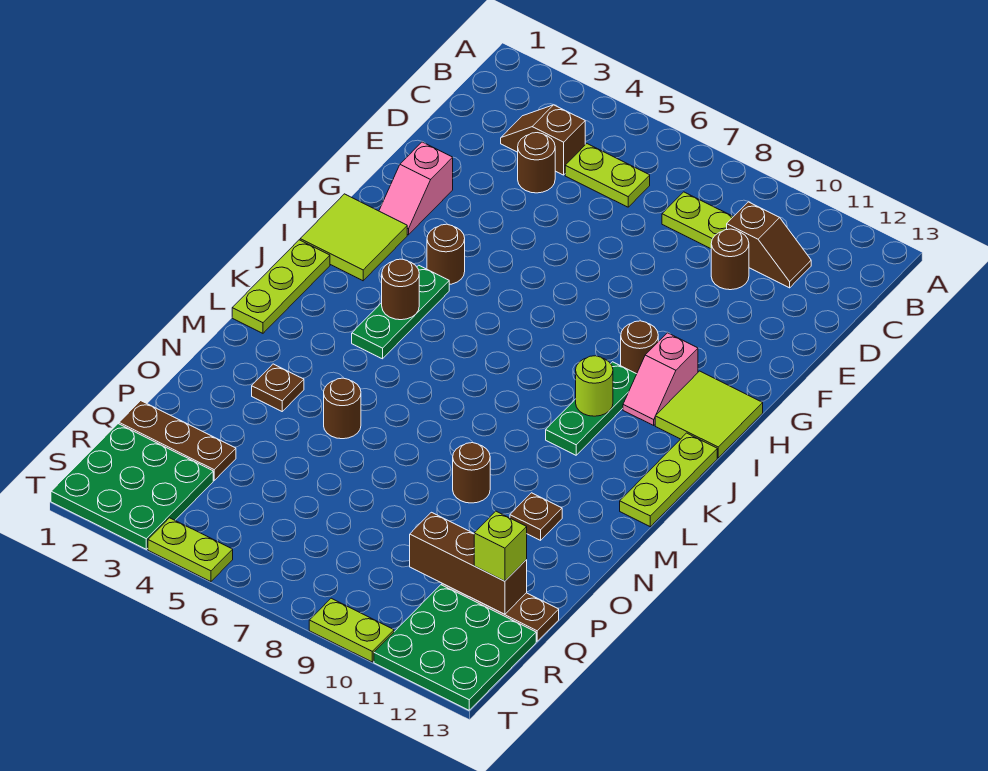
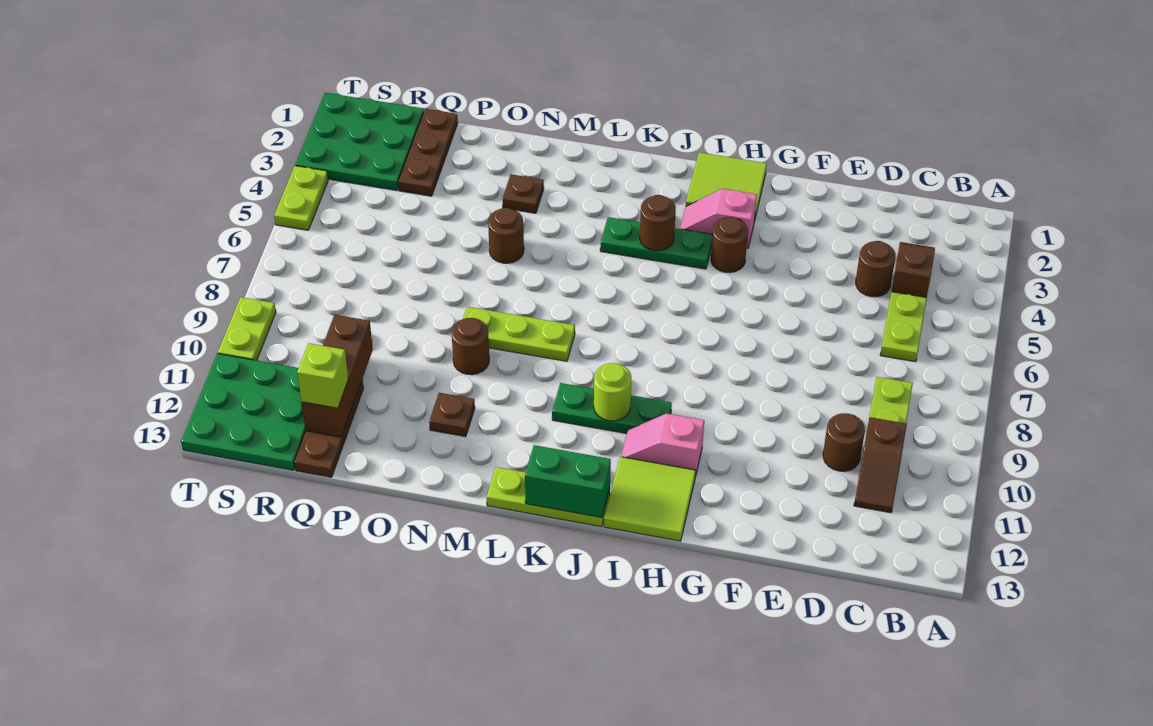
pink slope F2:G2 level 1 top F -> pink slope H3:I3 level 1 top H
brown round brick H10 level 1 -> none
lime plate J1:L1 level 1 -> lime plate L8:N8 level 1
none -> green brick J13:K13 level 2

